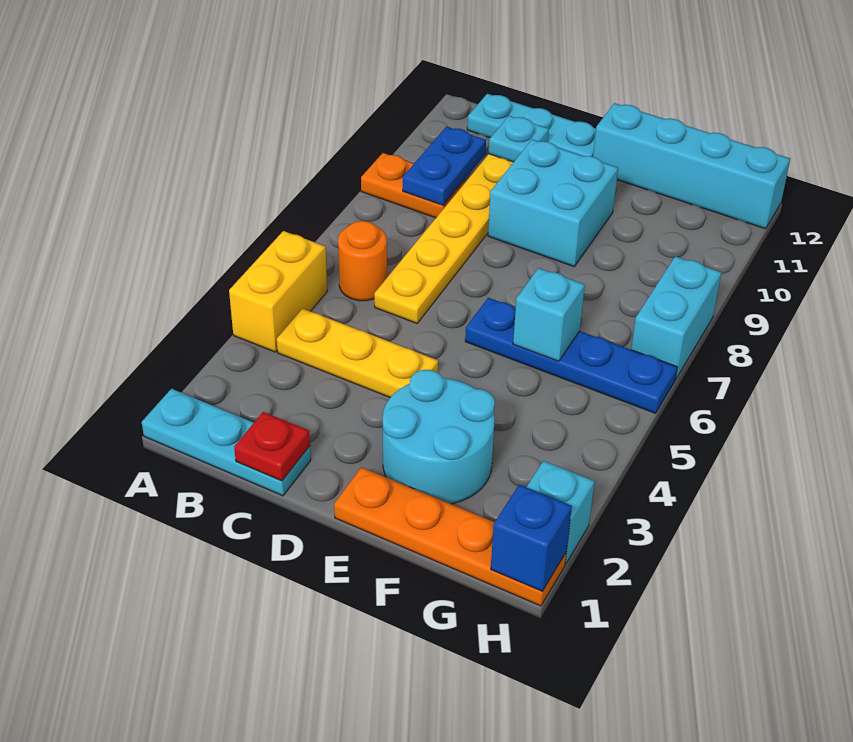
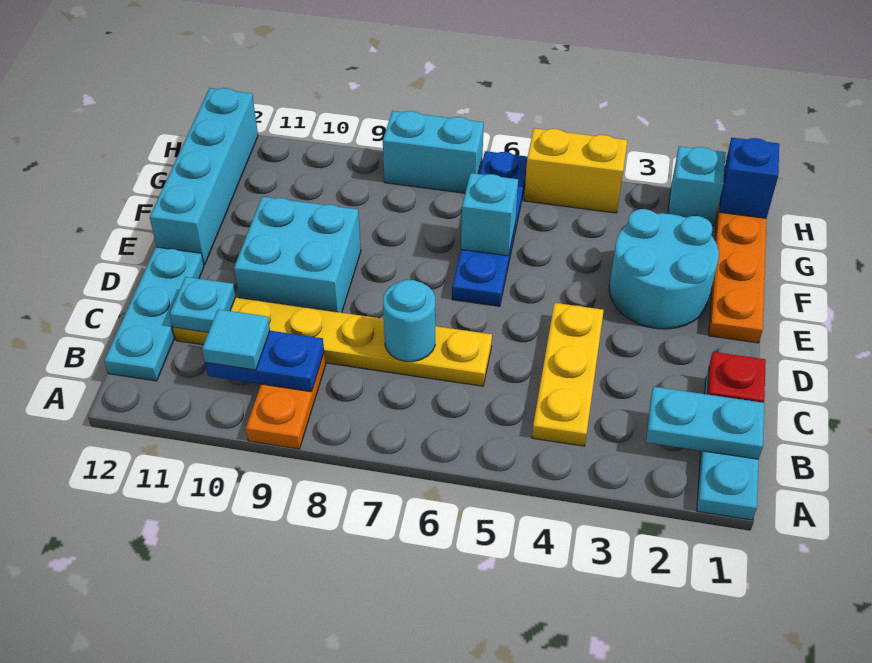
yellow brick A4:A5 level 1 -> yellow brick H4:H5 level 1
none -> cyan plate B1:B2 level 2
orange round brick B6 level 1 -> none
none -> cyan tile B10 level 3
none -> cyan round brick C7 level 2

